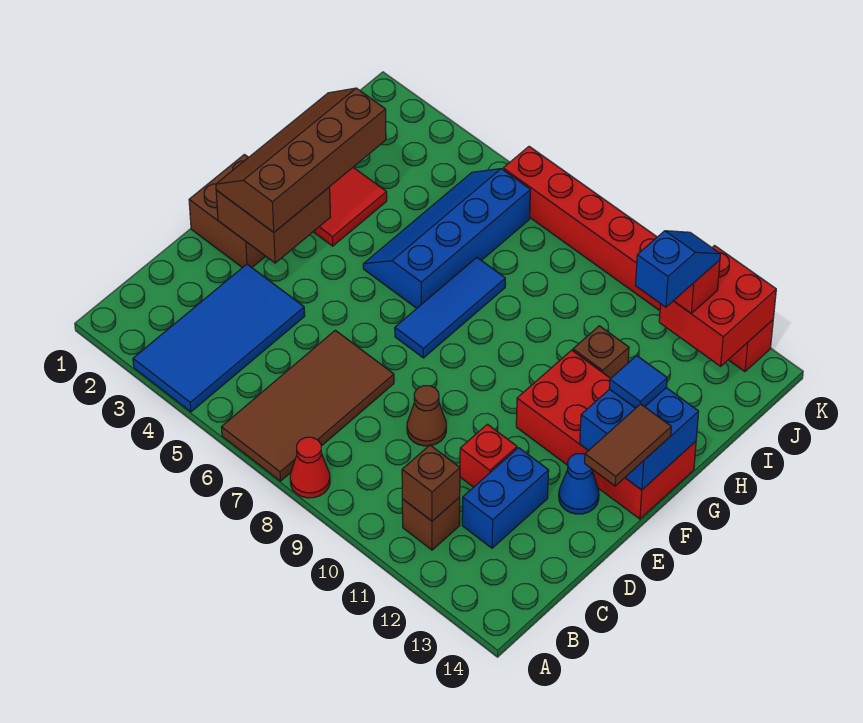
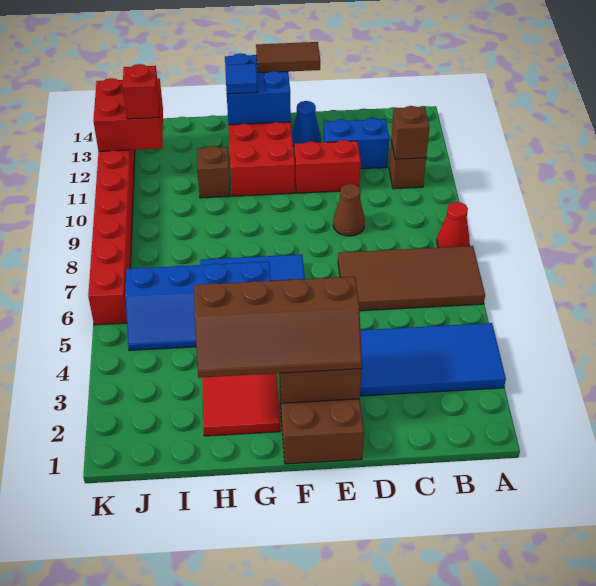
red brick D11 level 1 -> red brick D11:E11 level 1
blue slope I12:J12 level 4 top I -> none

